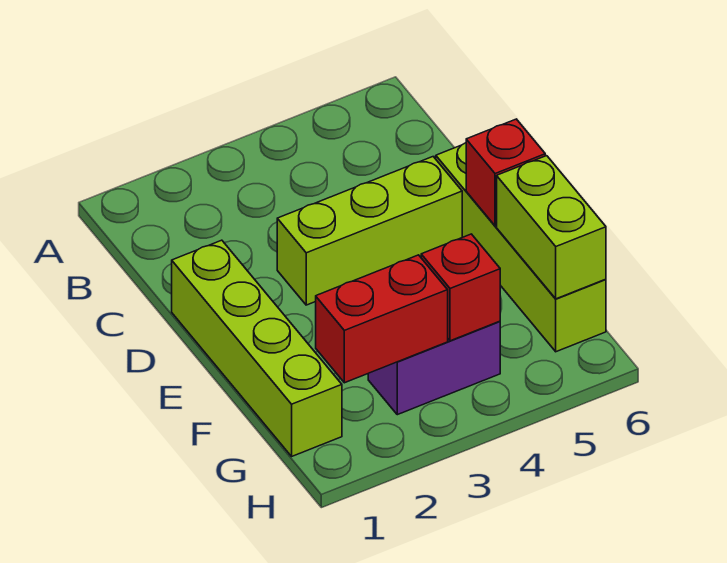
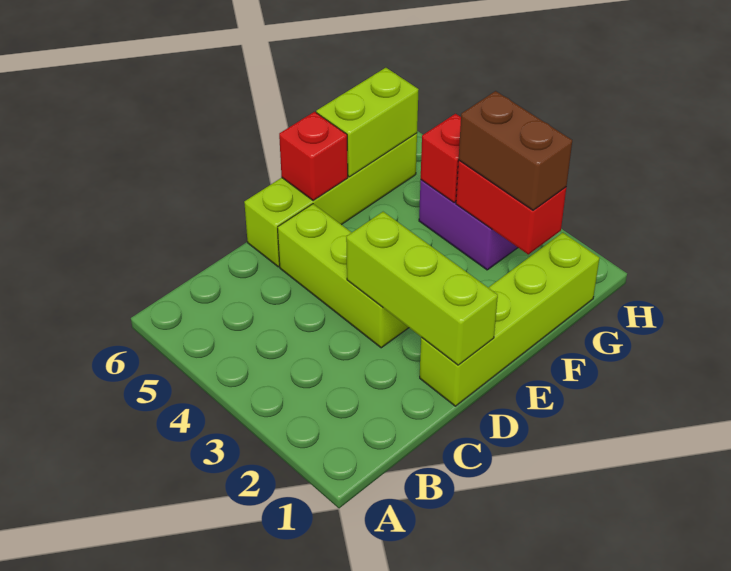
none -> lime brick D1:D3 level 2
none -> brown brick G2:G3 level 3

